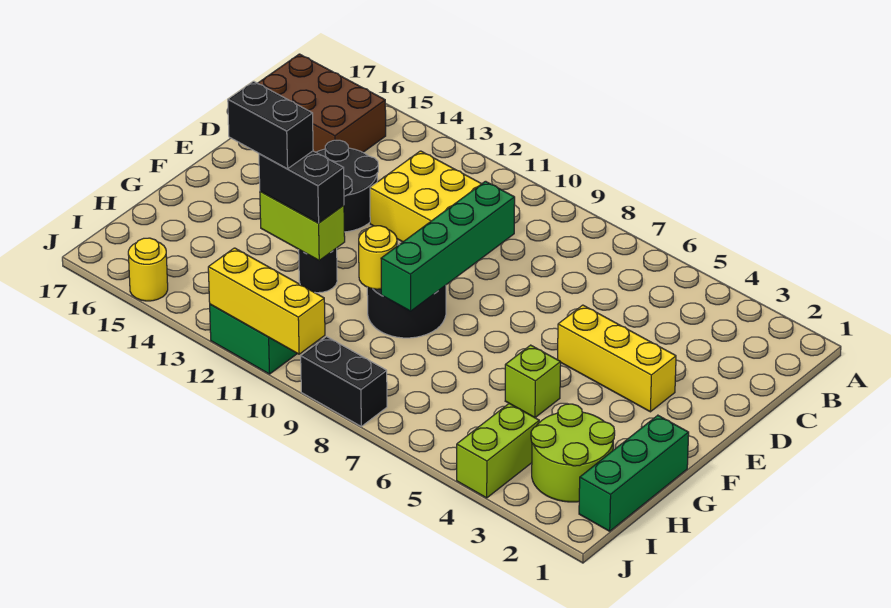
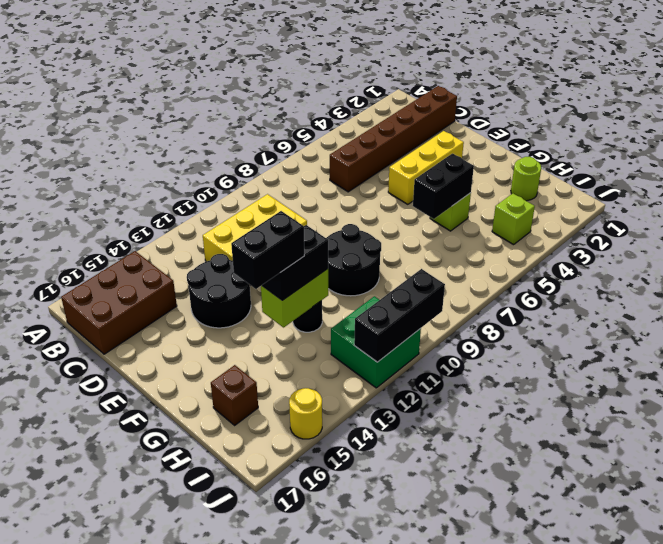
none -> brown brick C1:C6 level 1
green brick D9:G9 level 2 -> none
green brick G1:I1 level 1 -> none
yellow round brick G10 level 2 -> none
lime round brick H2:I3 level 1 -> lime round brick H2 level 1
none -> brown brick H16 level 1
lime brick I4:J4 level 1 -> lime brick I4 level 1
black brick J8:J9 level 1 -> black brick G5:G6 level 2
yellow brick J10:J12 level 2 -> black brick J10:J12 level 2

